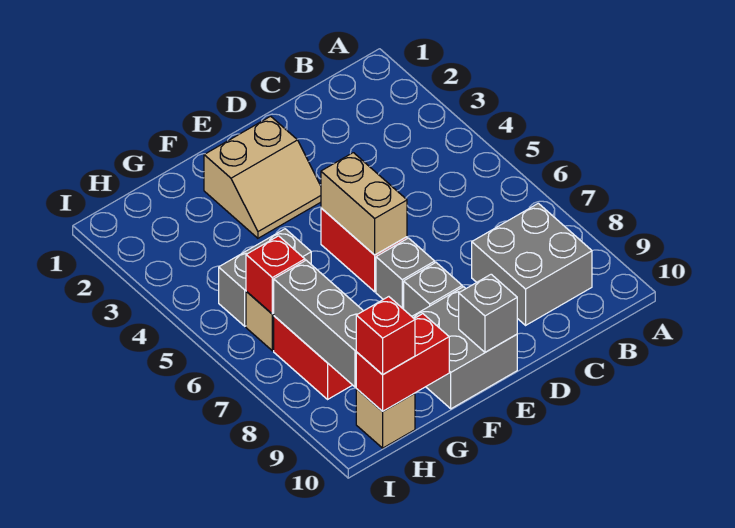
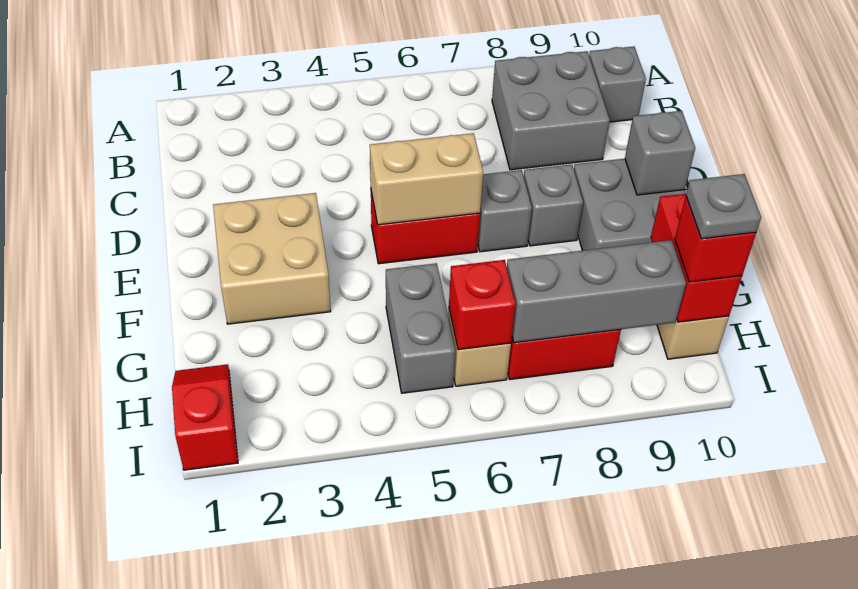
none -> grey brick B10 level 1
tan slope E2:F3 level 1 top 2 -> tan brick E2:F3 level 1
none -> red slope H1:I1 level 1 top I
none -> grey plate H10 level 4

